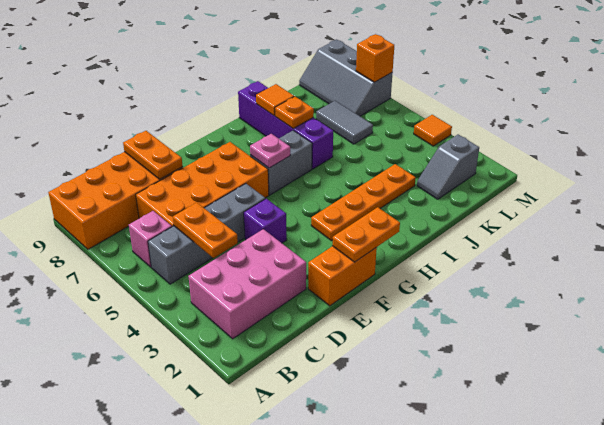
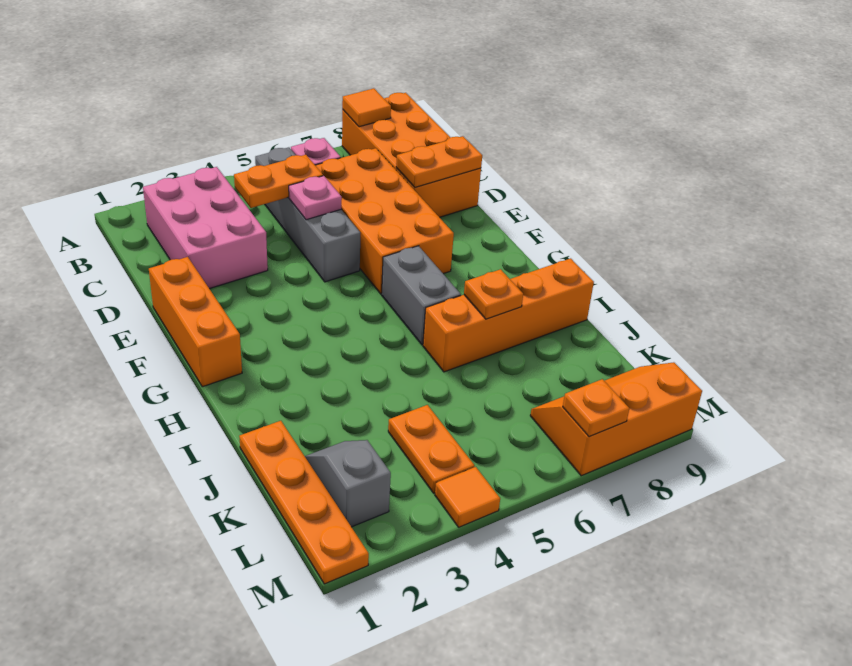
orange brick E1:F1 level 1 -> orange brick E1:G1 level 1
purple brick E4 level 1 -> none
orange plate F1:G1 level 2 -> orange plate K4:L4 level 1
orange plate G3:J3 level 1 -> orange plate J1:M1 level 1
pink plate G6 level 2 -> pink plate D5 level 2
purple brick I6:I9 level 1 -> orange brick I6:I9 level 1
orange tile I8 level 2 -> orange tile A8 level 2
grey tile K6:K7 level 1 -> none
grey slope L7:M9 level 1 top M -> orange slope L7:M9 level 1 top M
orange brick M7 level 2 -> orange plate M7 level 2

